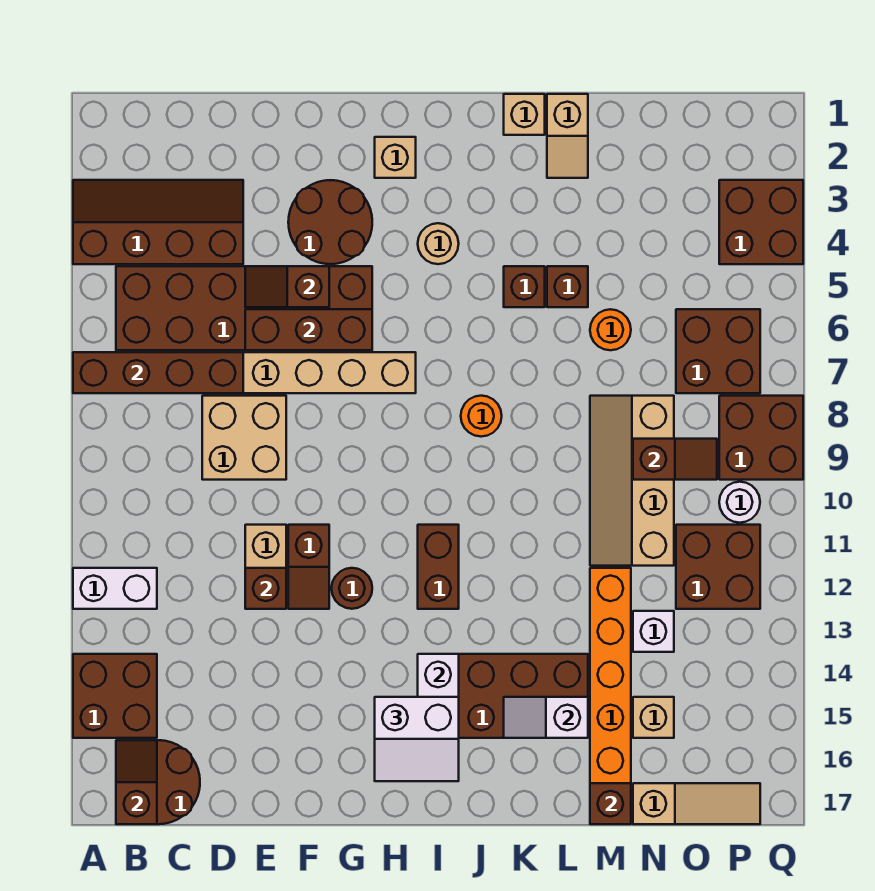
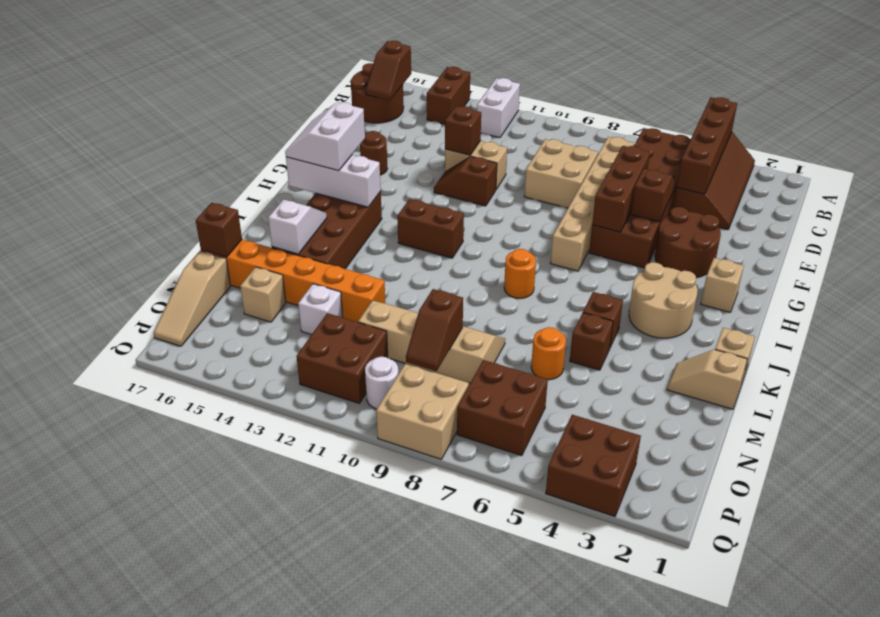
brown brick A7:D7 level 2 -> brown brick A4:D4 level 2
brown brick A14:B15 level 1 -> brown brick A14:B14 level 1
brown slope B16:B17 level 2 top 17 -> brown slope B16:C16 level 2 top B
brown round brick G12 level 1 -> brown round brick F15 level 1
tan round brick I4 level 1 -> tan round brick I3:J4 level 1
brown brick P8:Q9 level 1 -> tan brick P8:Q9 level 1

